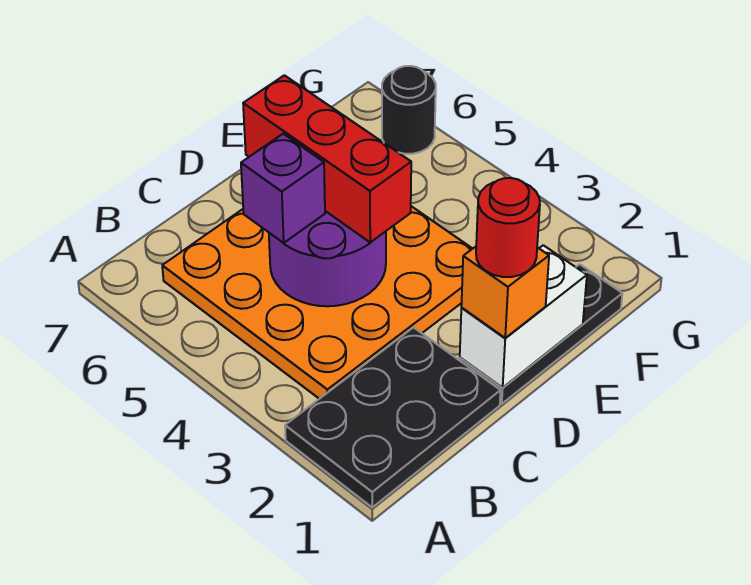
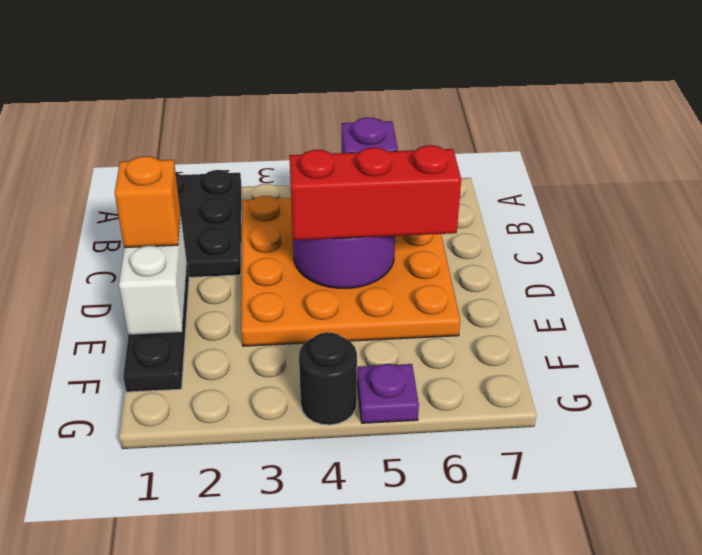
red round brick D1 level 4 -> none
none -> purple plate G5 level 1
black round brick G6 level 1 -> black round brick G4 level 1

